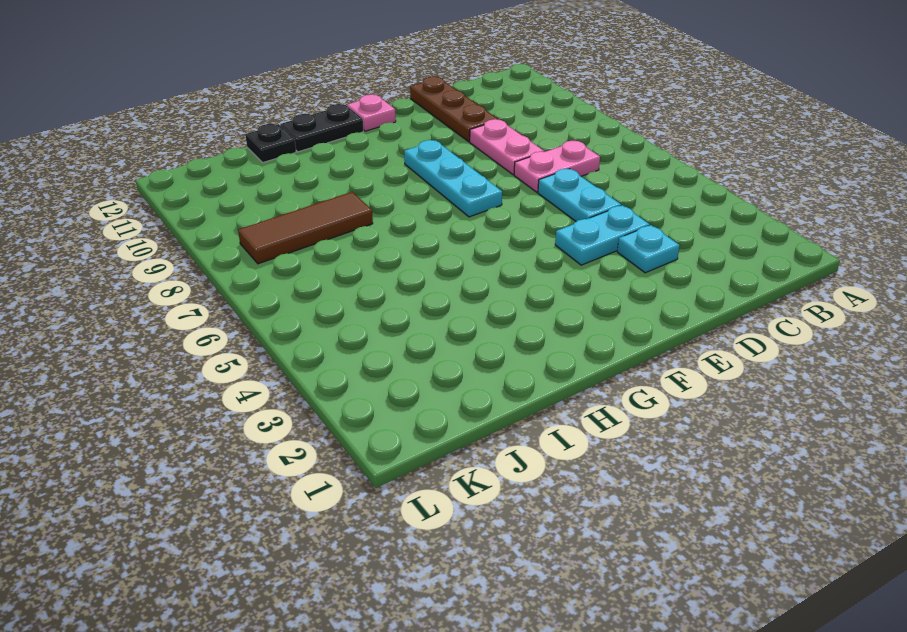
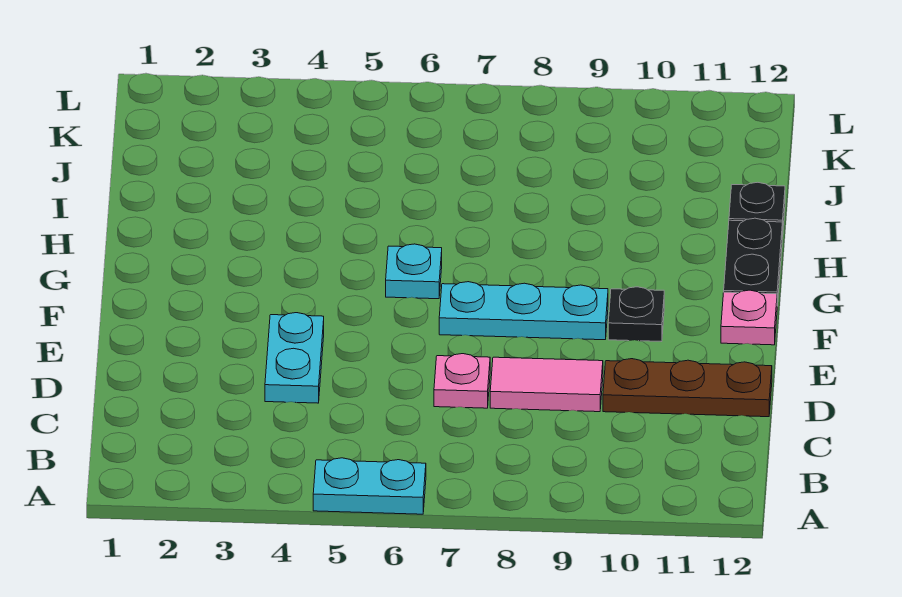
pink plate C7:D7 level 1 -> pink plate D7 level 1
cyan plate D3 level 1 -> cyan plate G6 level 1
cyan plate D5:D6 level 1 -> cyan plate A5:A6 level 1
pink plate D8:D9 level 1 -> pink tile D8:D9 level 1
none -> black plate F10 level 1
brown tile I8:K8 level 1 -> none

